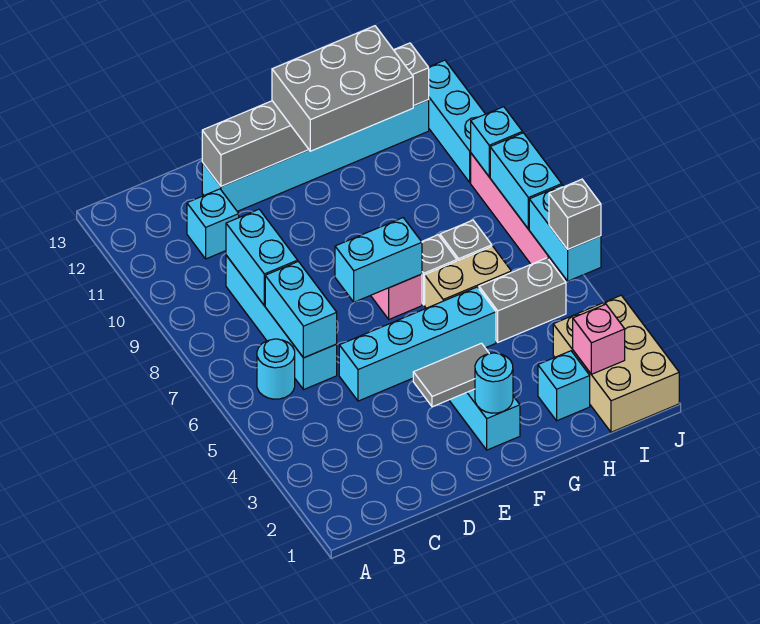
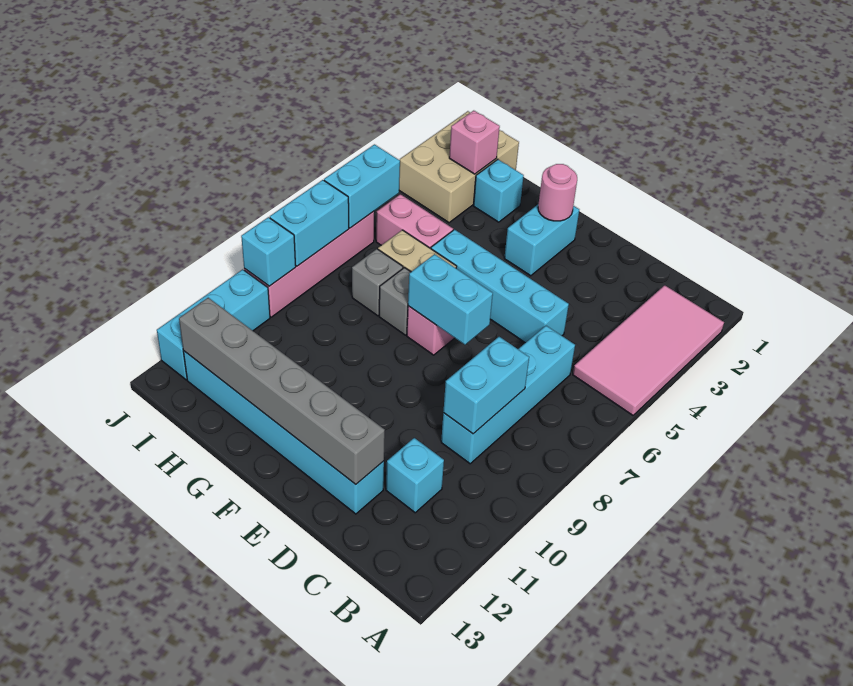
none -> pink tile A2:B5 level 1
cyan round brick B6 level 1 -> none
cyan brick C6:C7 level 2 -> none
grey tile E3:F3 level 2 -> none
cyan round brick F2 level 2 -> pink round brick F2 level 2
grey brick F11:H12 level 3 -> none
grey brick H5:I5 level 1 -> pink brick H5:I5 level 1
grey brick J5 level 3 -> none

